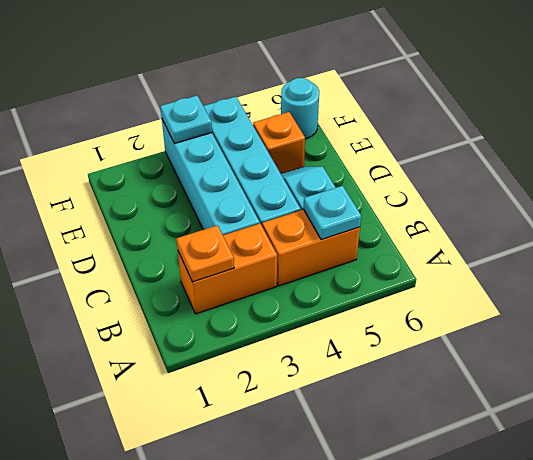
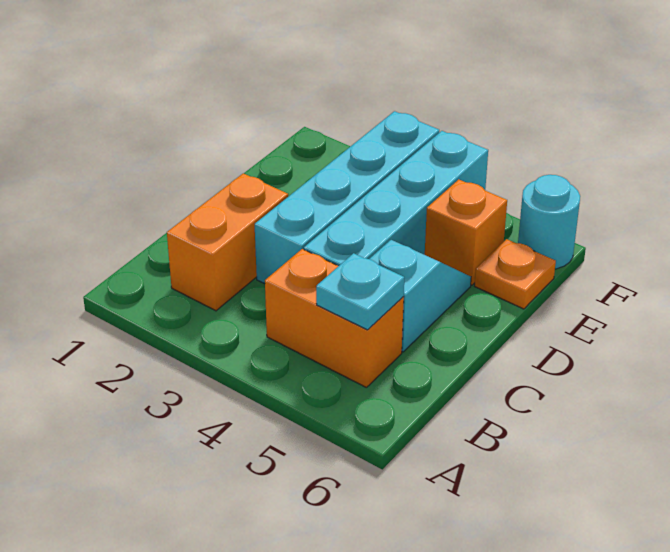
orange brick B2:B3 level 1 -> orange brick B2:C2 level 1
orange plate B2 level 2 -> orange plate E6 level 1
cyan plate F3 level 2 -> none

